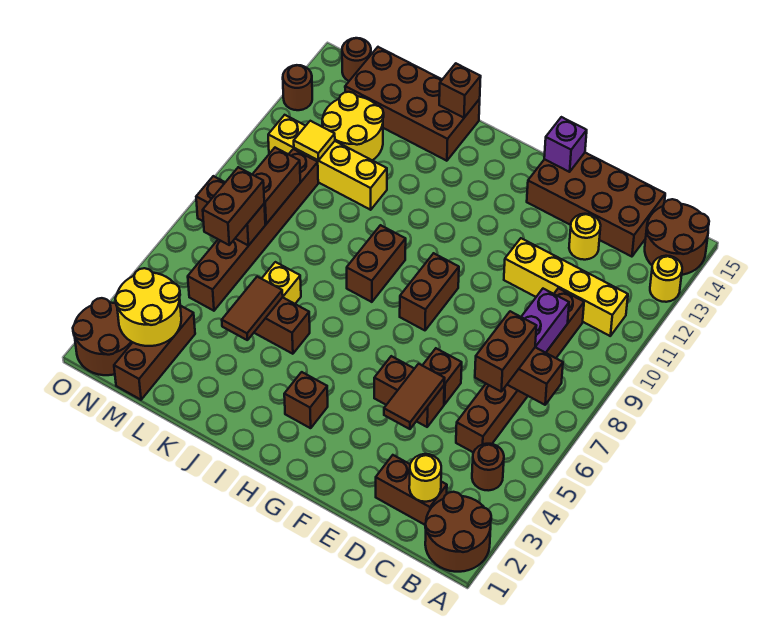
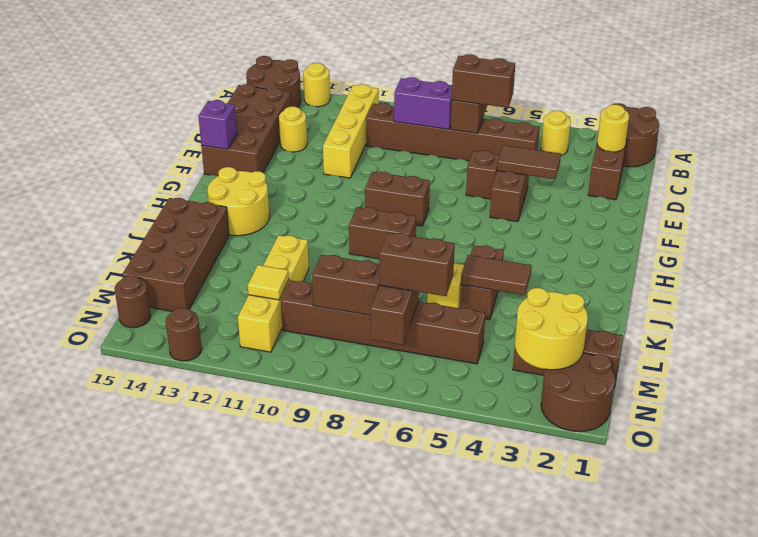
brown round brick B4 level 1 -> yellow round brick B4 level 1
brown brick H3 level 1 -> none
brown brick J15 level 2 -> none
yellow round brick L12:M13 level 1 -> yellow round brick H13:I14 level 1

